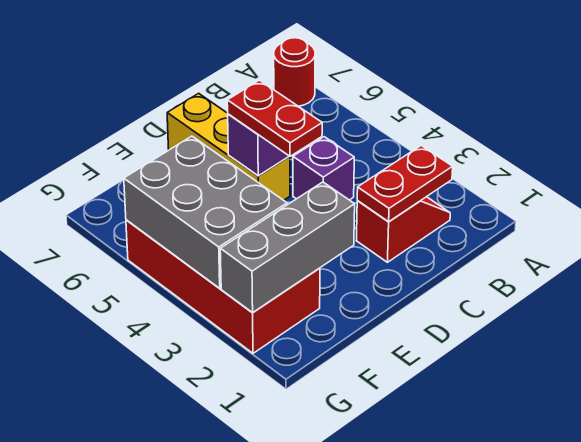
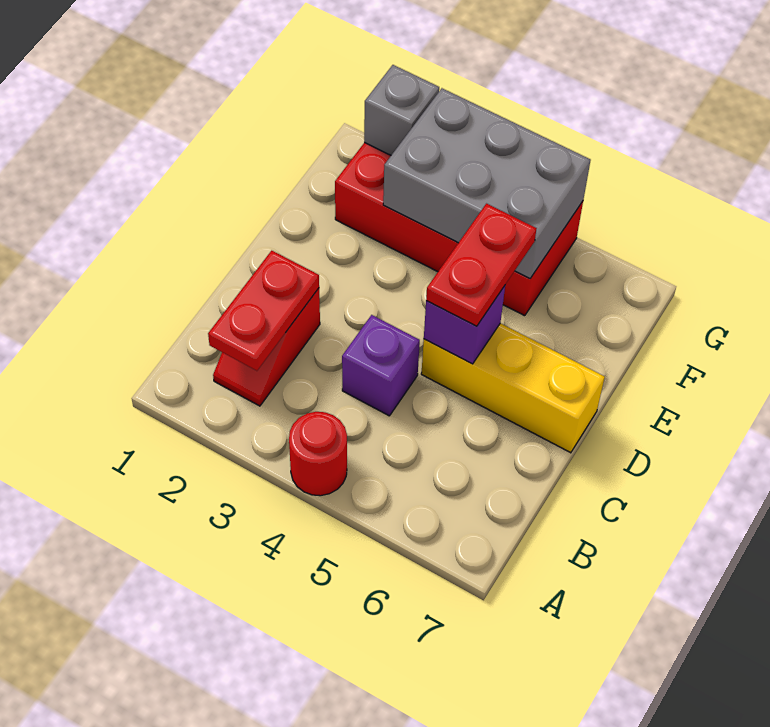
red round brick A7 level 1 -> red round brick A4 level 1
red plate D4:D5 level 3 -> red plate D5:E5 level 3
grey brick E2:G2 level 2 -> grey brick G2 level 2

